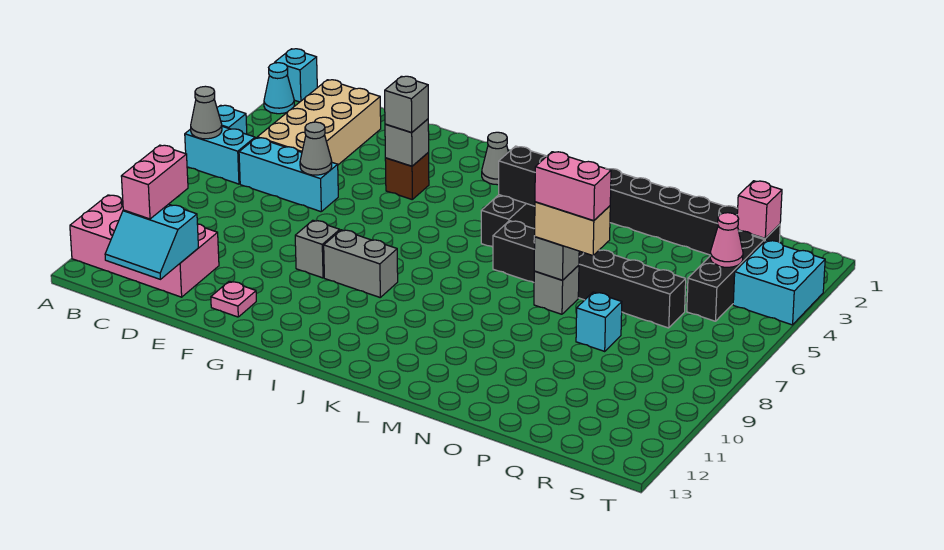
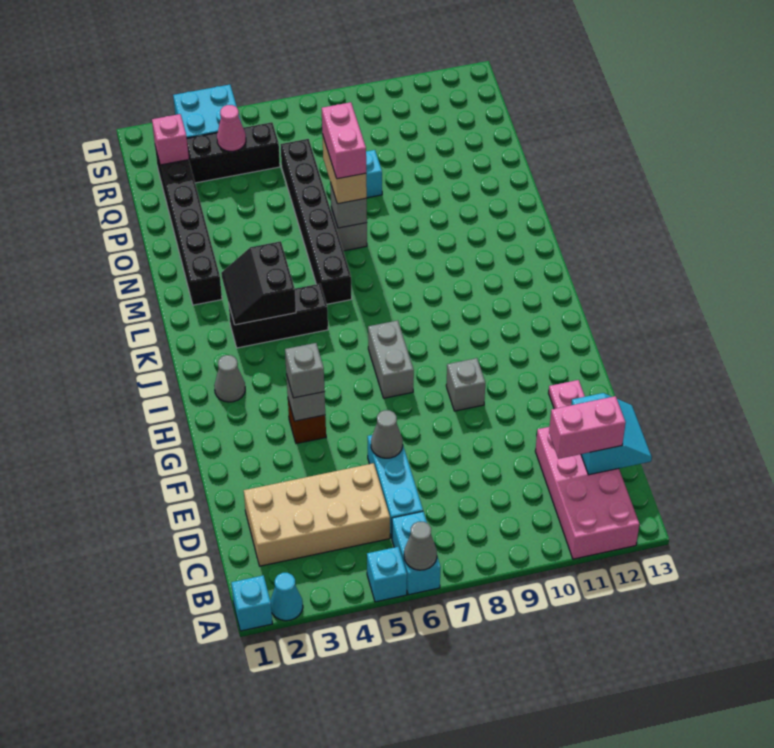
grey brick H9:I9 level 1 -> grey brick H7:I7 level 1

